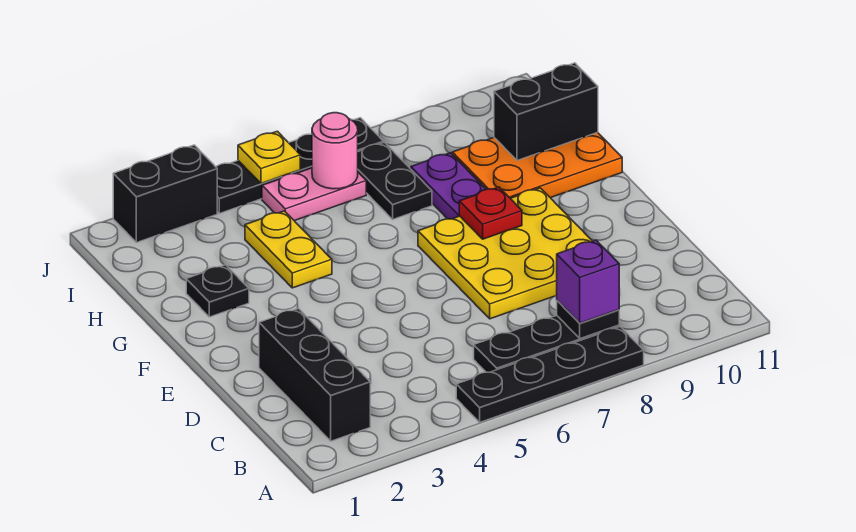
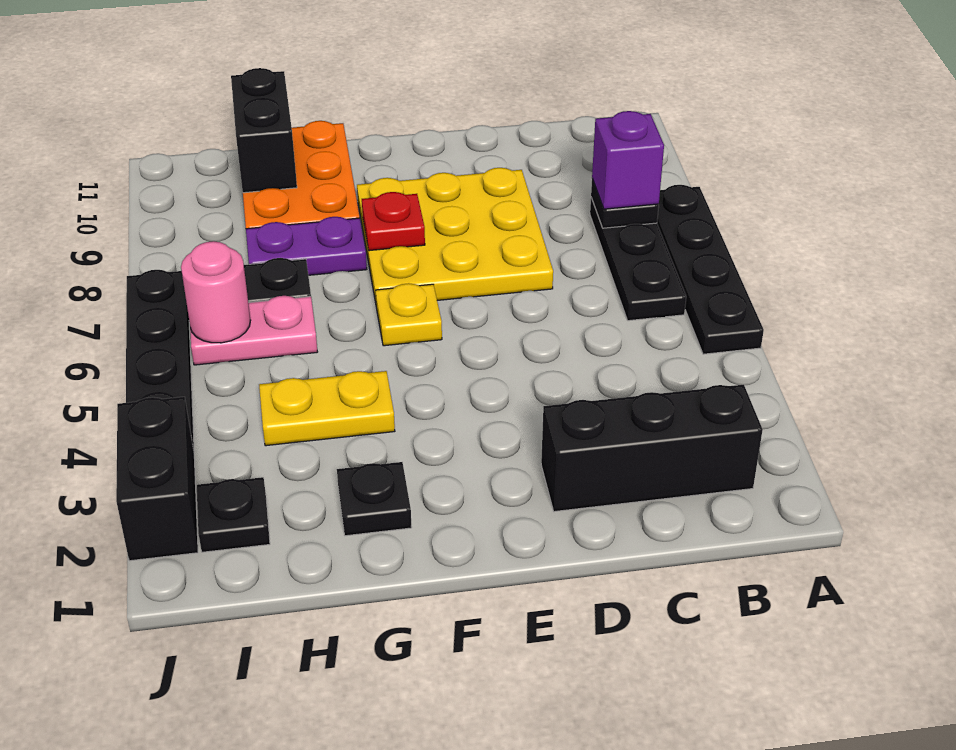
none -> black plate I2 level 1
pink plate I5:I6 level 1 -> pink plate H6:I6 level 1
yellow plate J5 level 2 -> yellow plate F6 level 1

